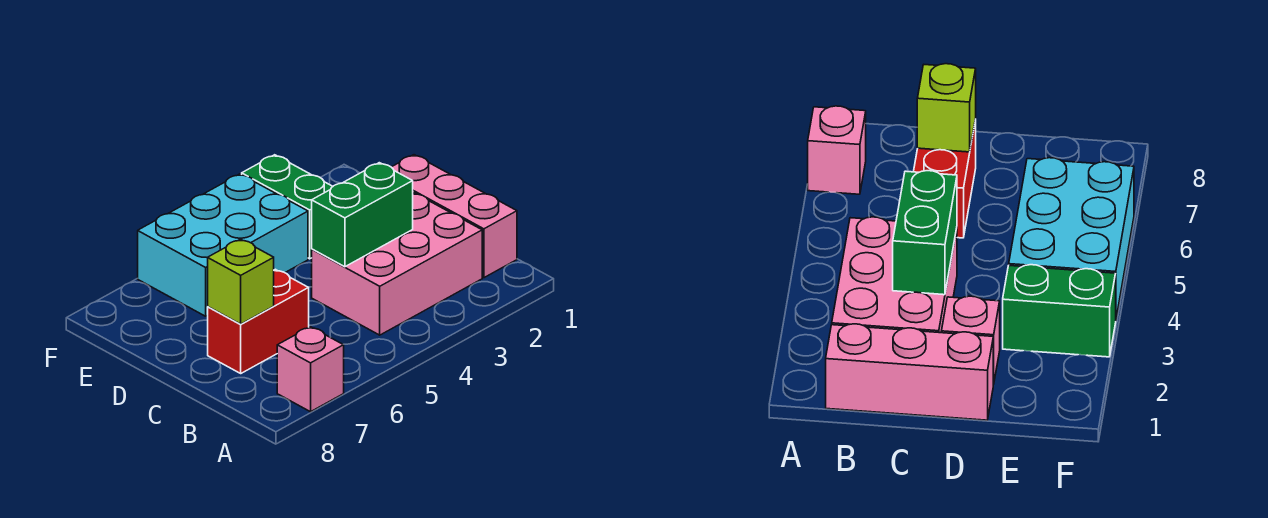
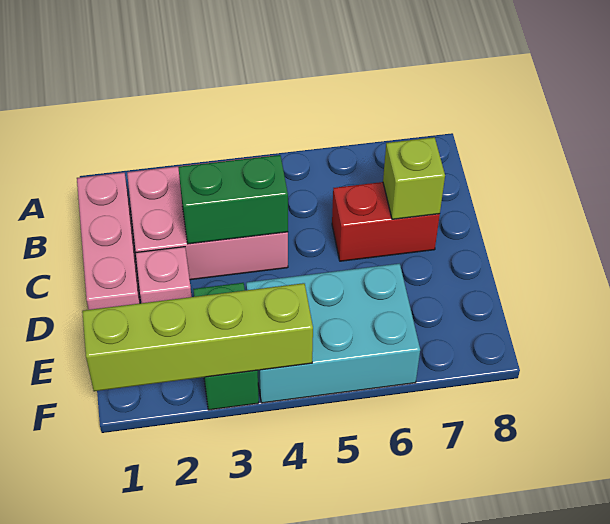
pink brick A7 level 1 -> none
none -> lime brick F1:F4 level 2

